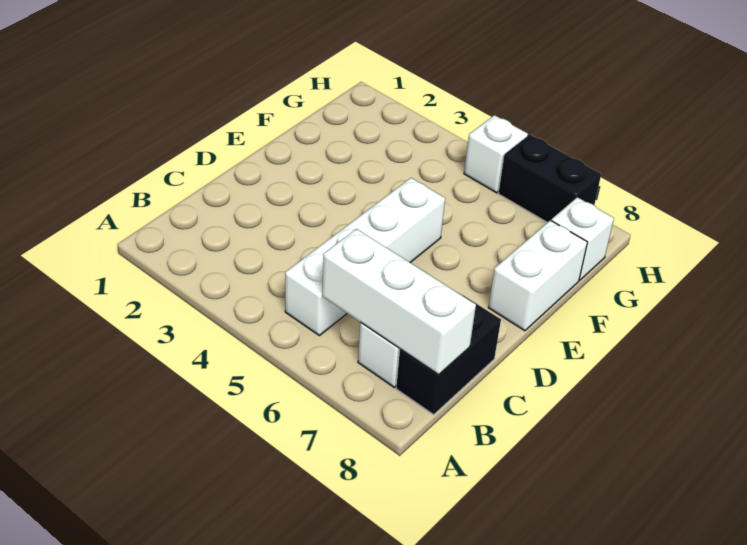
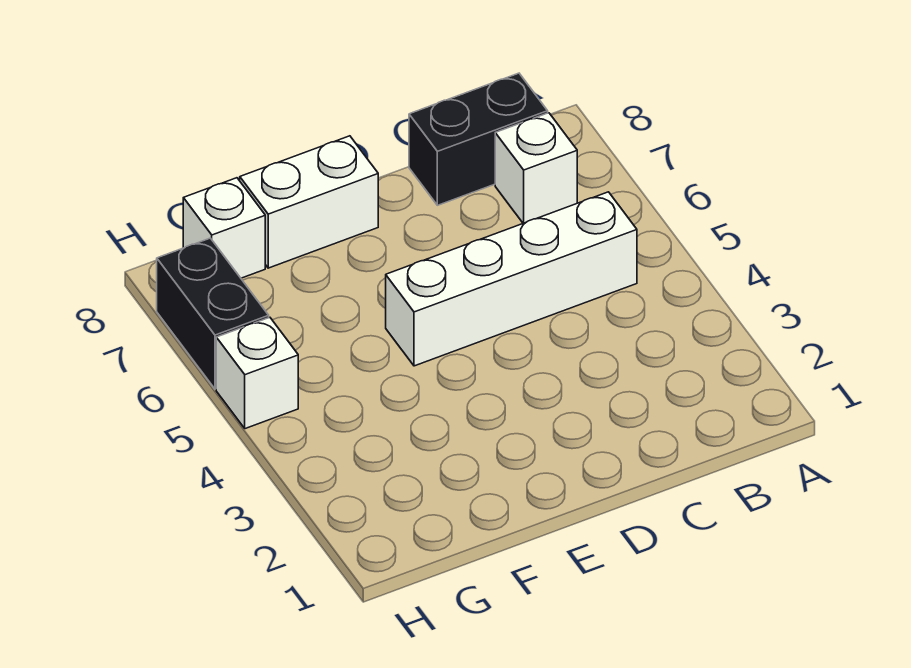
white brick B6:B8 level 2 -> none

